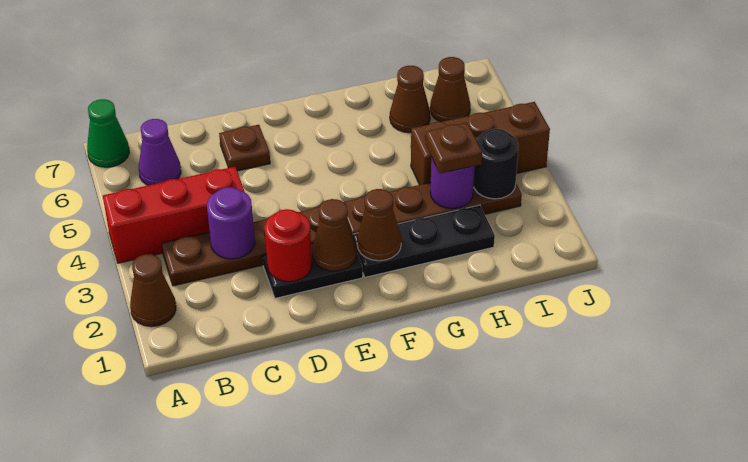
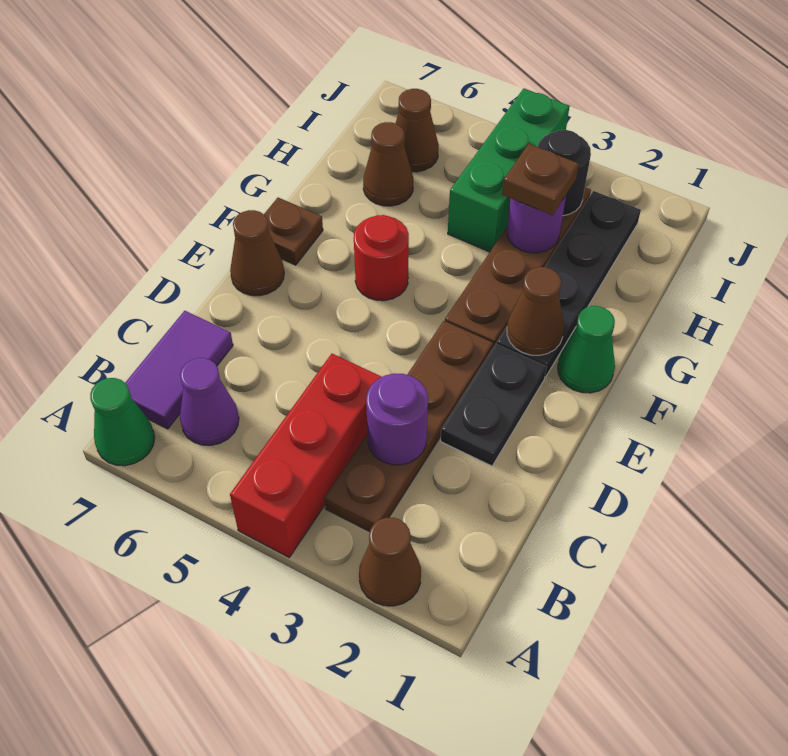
none -> purple tile B7:C7 level 1
red round brick D2 level 2 -> red round brick F5 level 1
brown plate D6 level 1 -> brown plate F7 level 1
brown cone E2 level 2 -> brown cone E7 level 1
none -> green cone F1 level 1
black plate F2:H2 level 1 -> black plate F2:I2 level 1
brown brick H4:J4 level 1 -> green brick H4:J4 level 1

